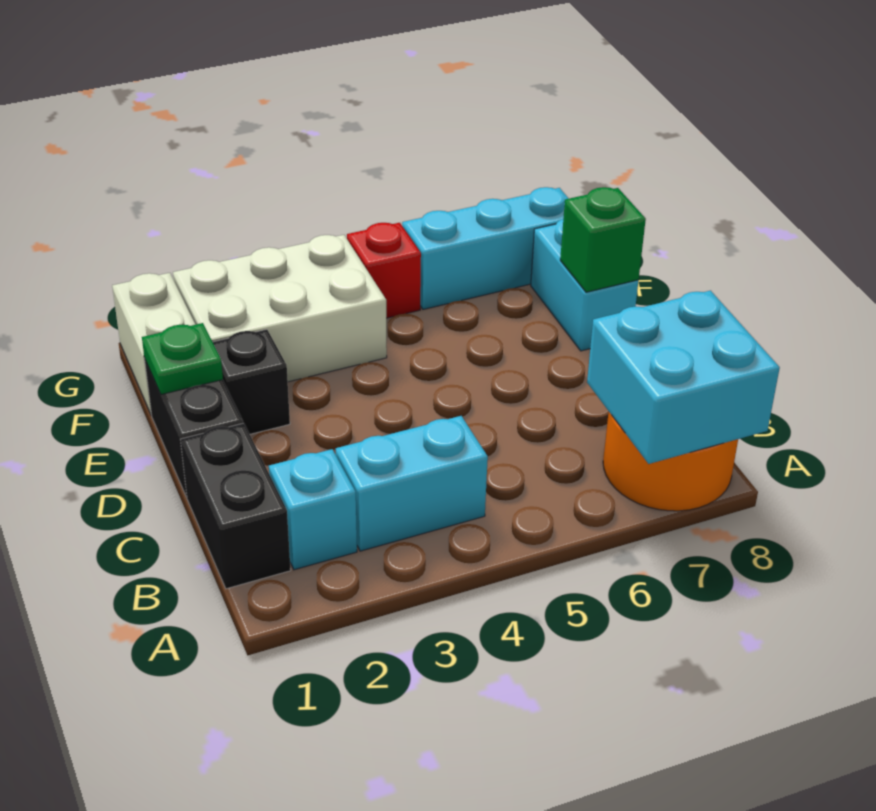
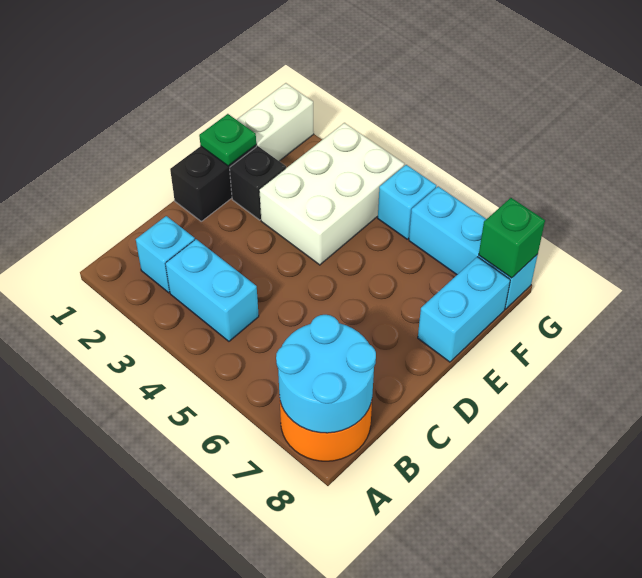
cyan brick A7:B8 level 2 -> cyan round brick A7:B8 level 2
black brick B1:C1 level 1 -> none
green brick E8 level 2 -> green brick G8 level 2
white brick F2:G4 level 1 -> white brick E3:G4 level 1
red brick G5 level 1 -> cyan brick G5 level 1

